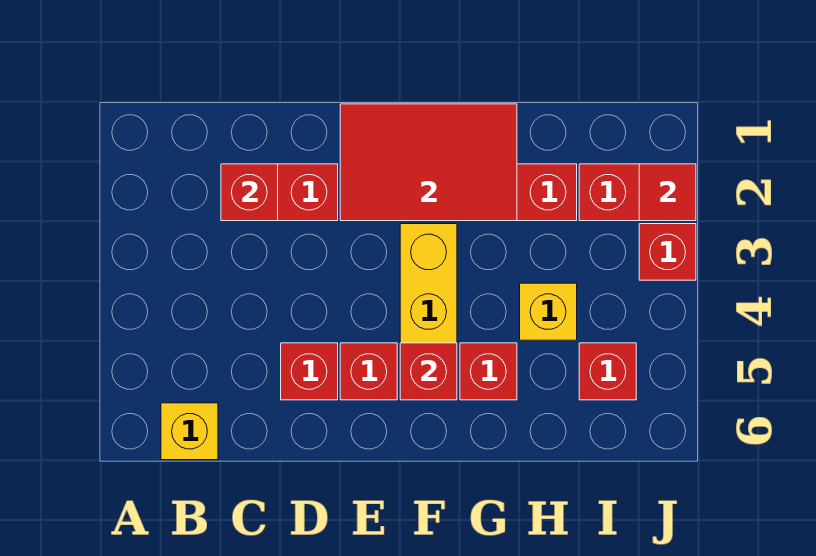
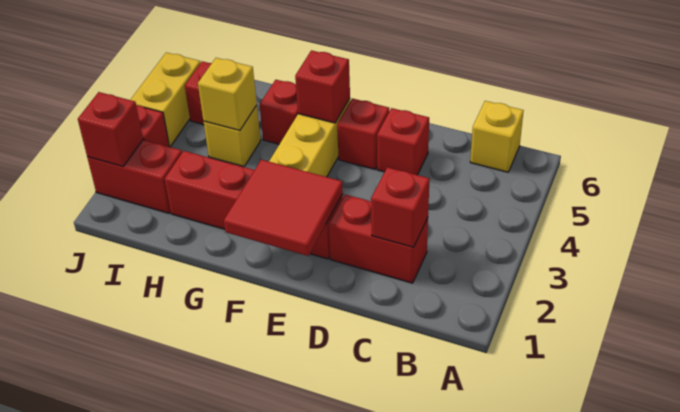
red tile E1:G2 level 2 -> red tile E1:F2 level 2
none -> yellow brick H4 level 2
red tile J2 level 2 -> red brick J2 level 2
none -> yellow brick J4:J5 level 1

